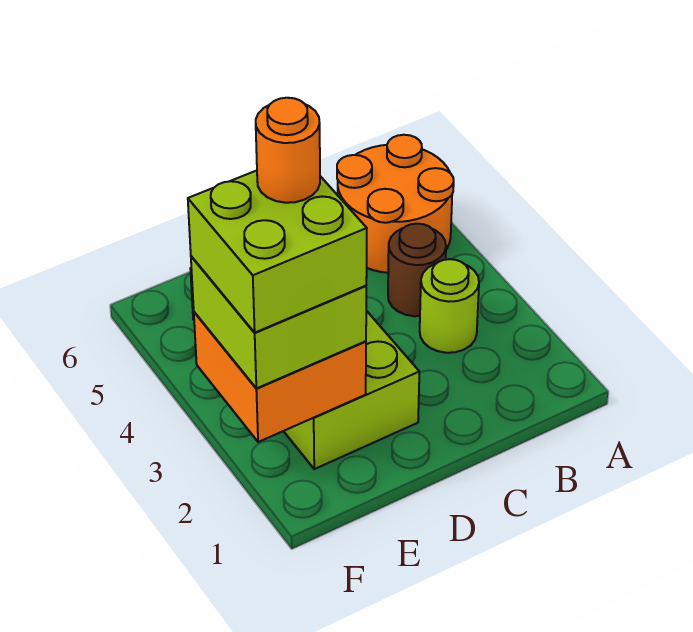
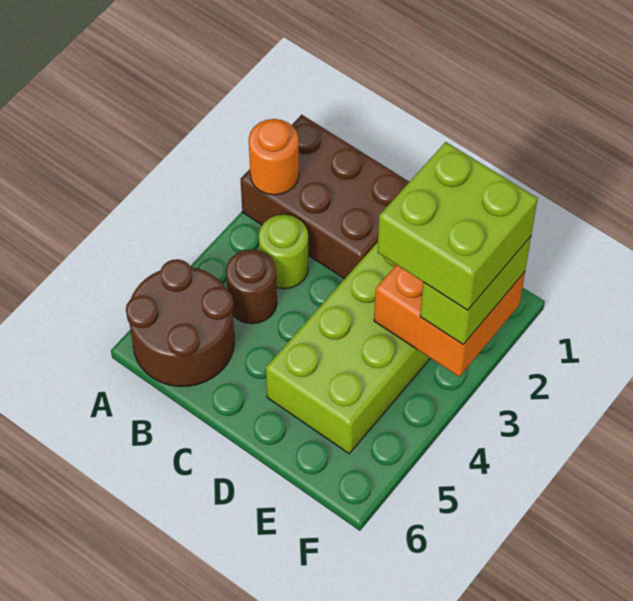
none -> brown brick A1:C2 level 1
orange round brick A5:B6 level 1 -> brown round brick A5:B6 level 1
lime brick E2:F3 level 3 -> lime brick F2:F3 level 3
orange round brick E3 level 5 -> orange round brick A2 level 2

